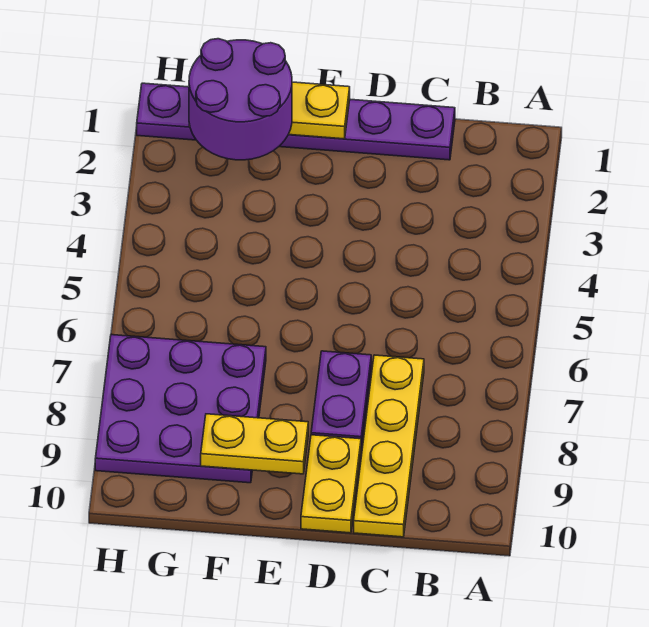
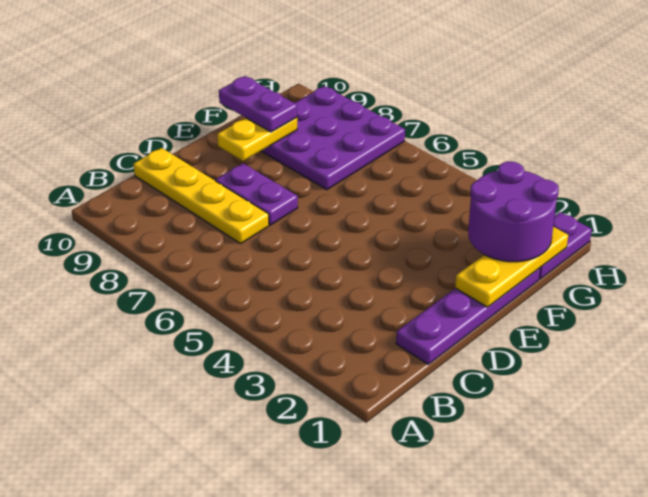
yellow plate D9:D10 level 1 -> none
none -> purple plate F9:F10 level 3

